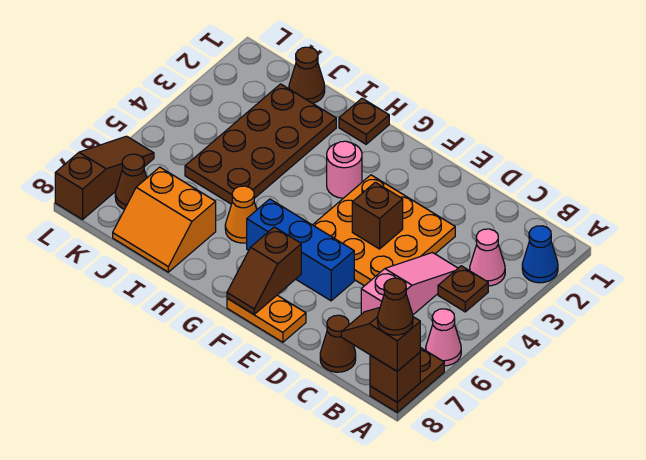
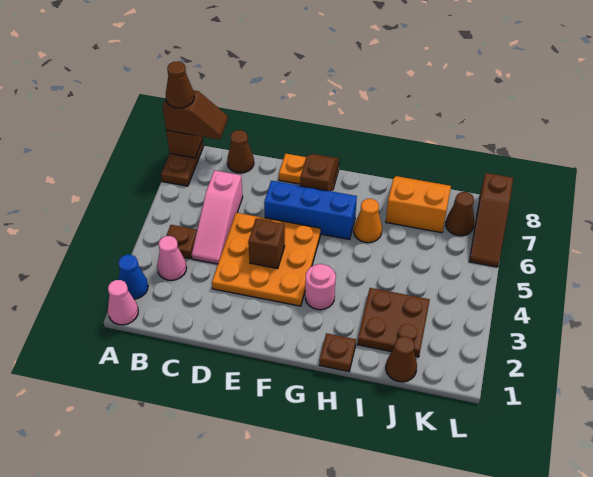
pink cone A6 level 1 -> pink cone A1 level 1
brown plate I2:J5 level 1 -> brown plate I2:J3 level 1

